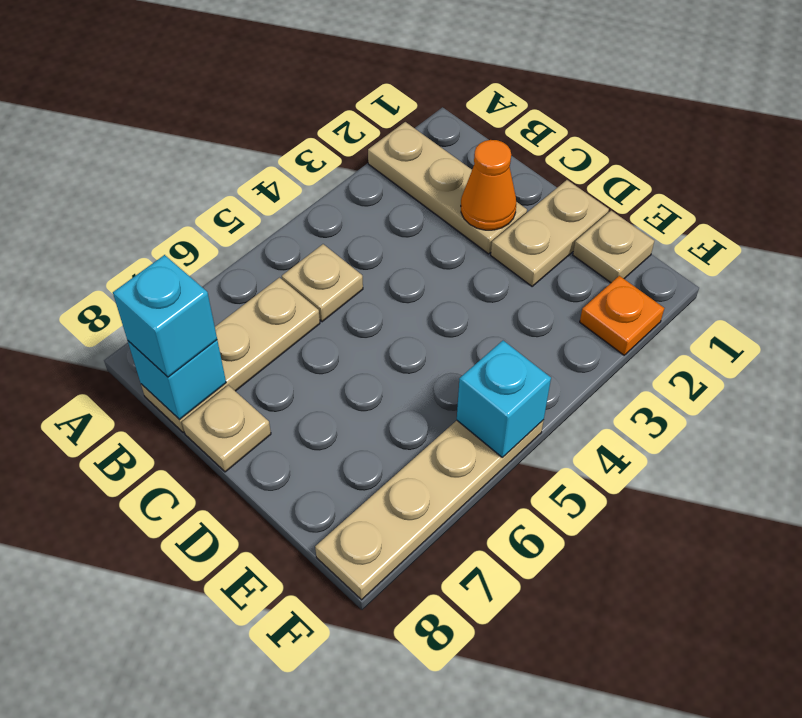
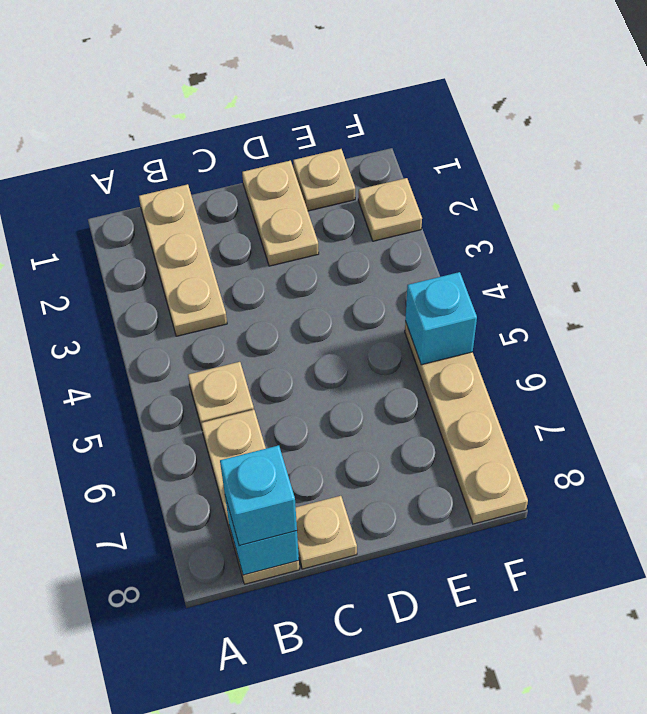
tan plate A2:C2 level 1 -> tan plate B1:B3 level 1
orange cone C2 level 2 -> none
orange plate F2 level 1 -> tan plate F2 level 1

